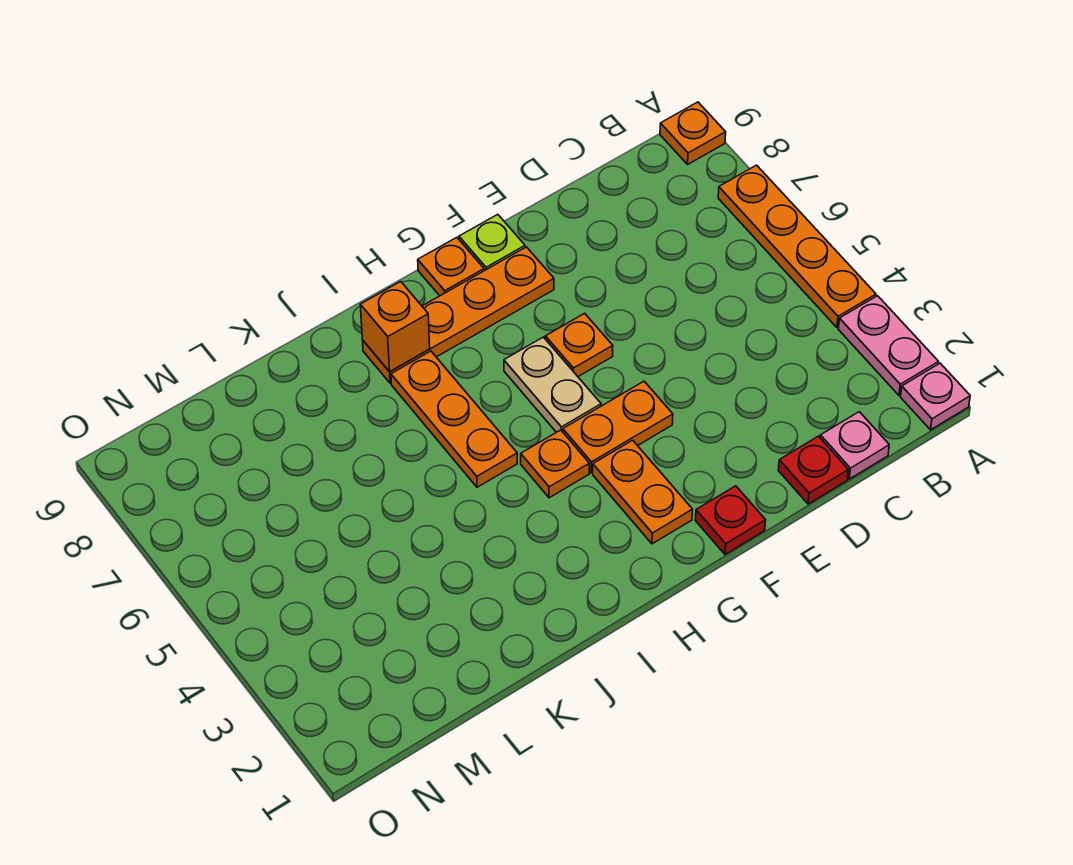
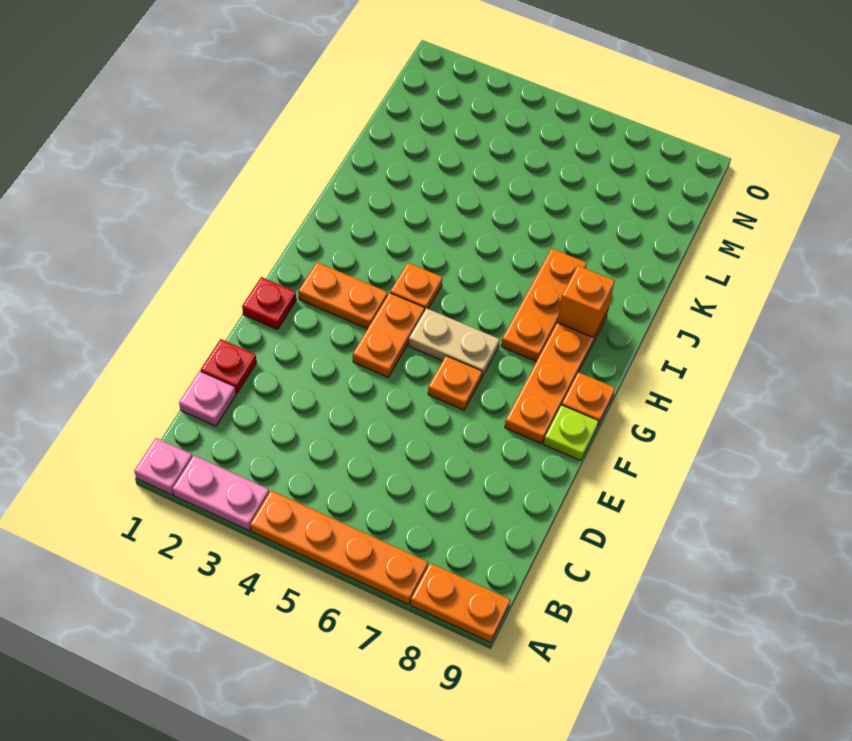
orange plate A9 level 1 -> orange plate A8:A9 level 1
orange plate I5:I7 level 1 -> orange plate H7:J7 level 1

